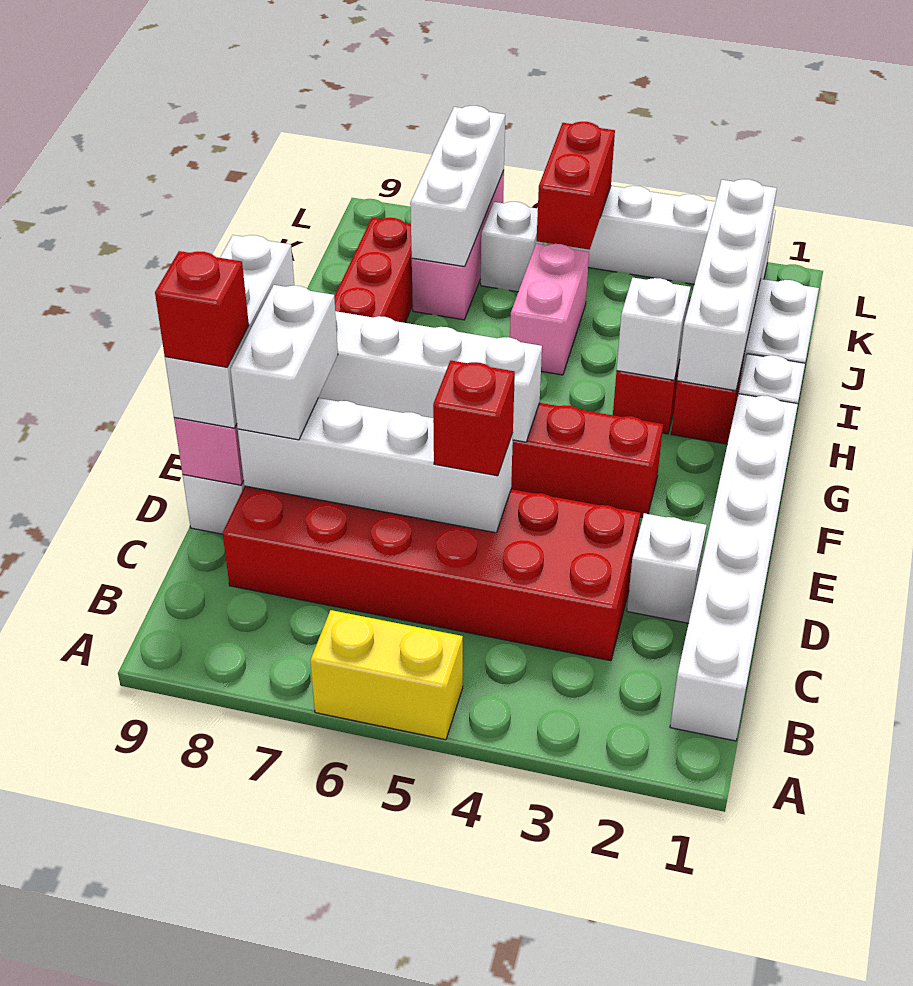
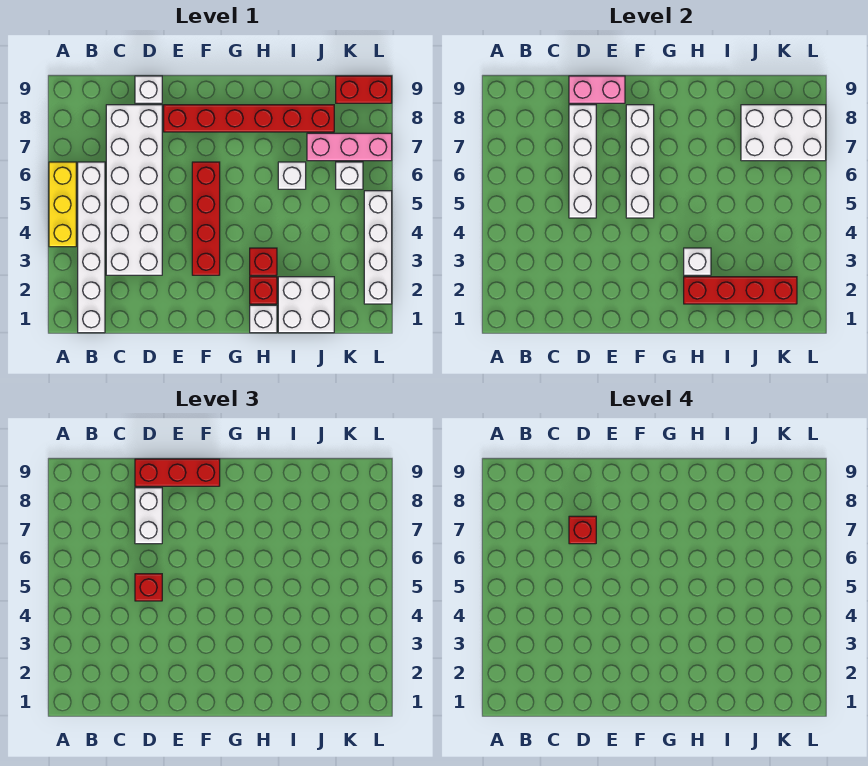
yellow brick A5:A6 level 1 -> yellow brick A4:A6 level 1
white brick B1:G1 level 1 -> white brick B1:B6 level 1
red brick C3:D8 level 1 -> white brick C3:D8 level 1
white brick D2 level 1 -> white brick I6 level 1
white brick D8:E8 level 3 -> white brick D7:D8 level 3
white brick D9:F9 level 3 -> red brick D9:F9 level 3
red brick D9 level 4 -> red brick D7 level 4
white brick H2:K2 level 2 -> red brick H2:K2 level 2
pink brick I5:J5 level 1 -> none
white brick J7:L7 level 2 -> white brick J7:L8 level 2
red brick K5:L5 level 2 -> red brick K9:L9 level 1

